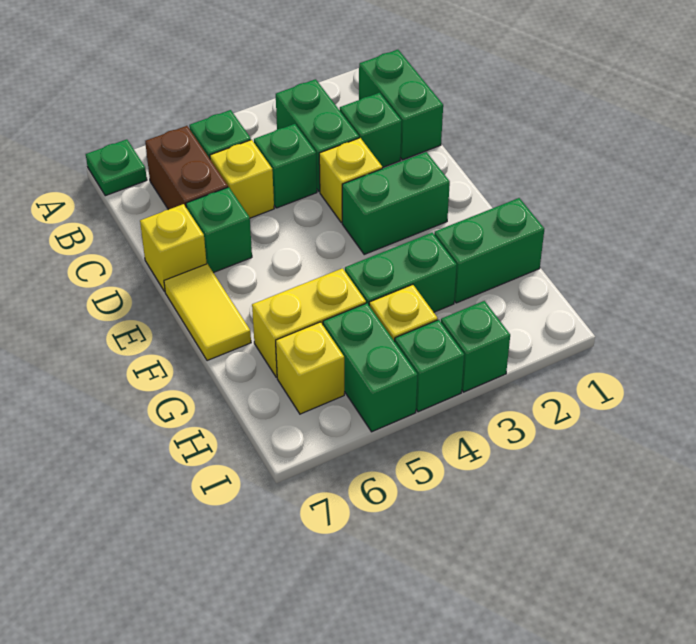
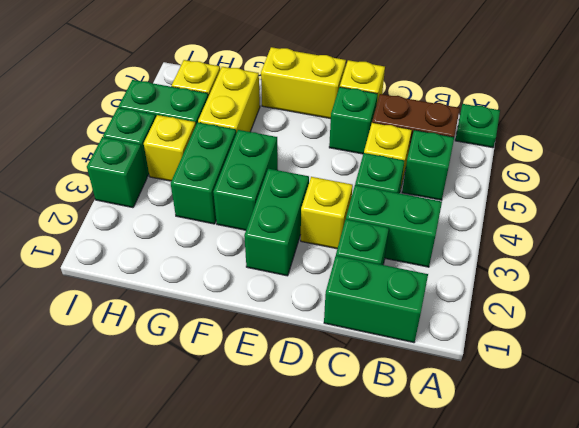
yellow tile E7:F7 level 1 -> yellow brick E7:F7 level 1
green brick G1:G2 level 1 -> green brick F3:F4 level 1

